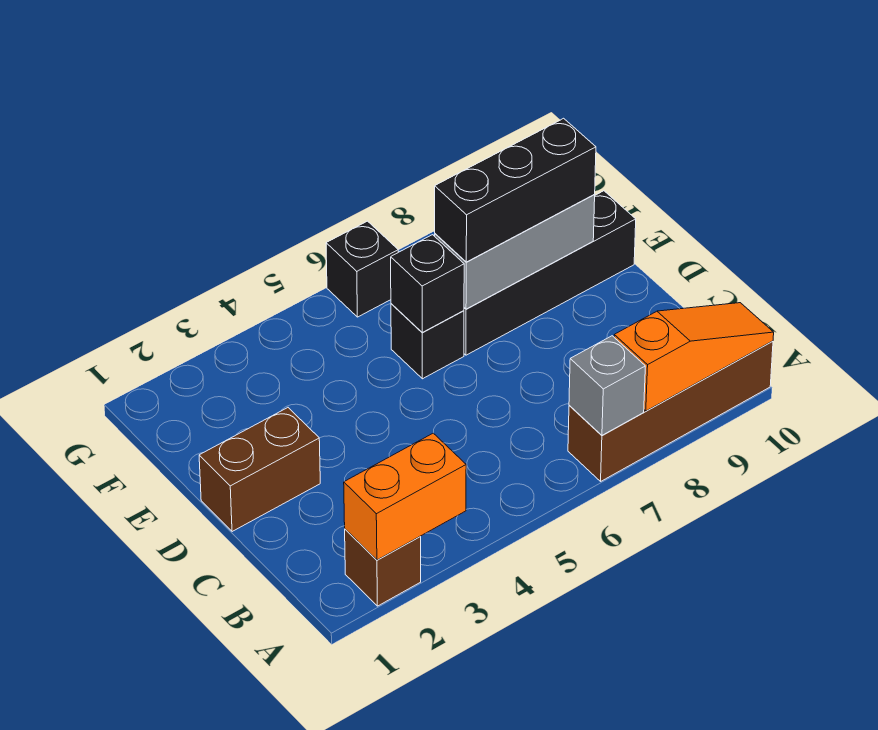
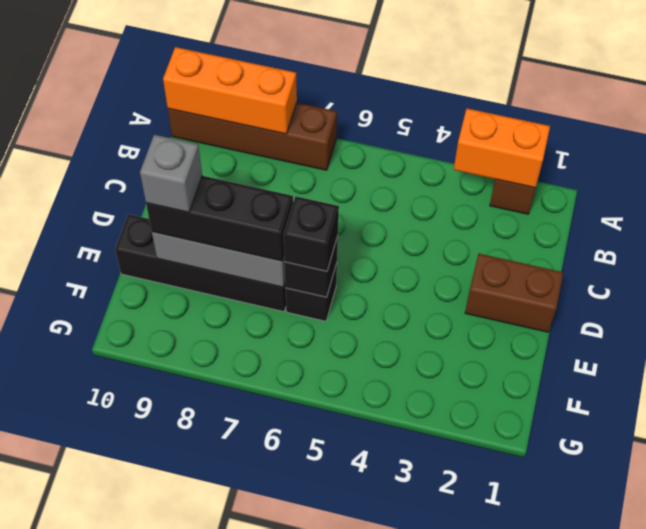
grey brick A7 level 2 -> grey brick E9 level 4
orange slope A8:A10 level 2 top 8 -> orange brick A8:A10 level 2
black brick G6 level 1 -> black brick E6 level 3

